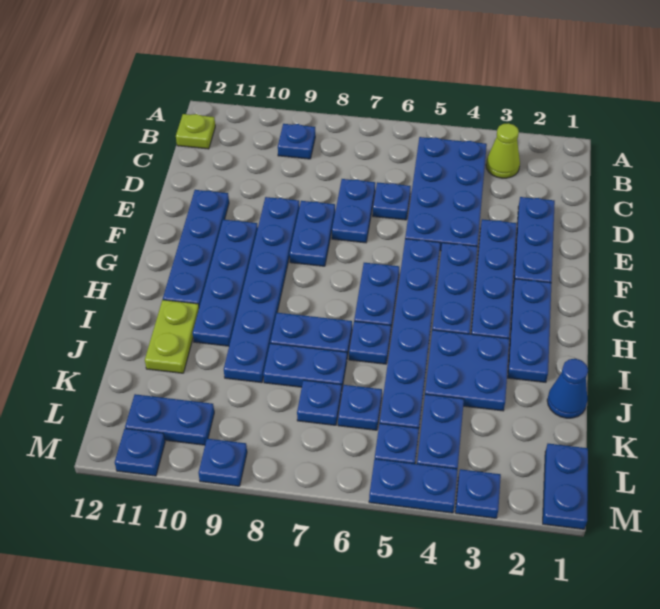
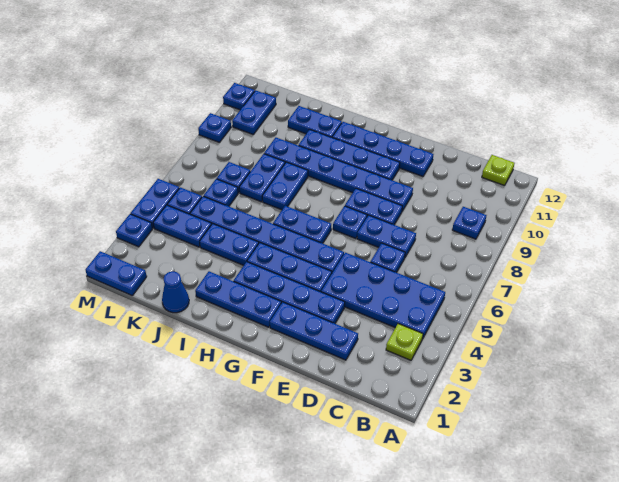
lime cone B3 level 1 -> lime plate B3 level 1
blue plate I3:J4 level 1 -> blue plate I4:J4 level 1
blue plate I6 level 1 -> blue plate F7 level 1
lime plate I11:J11 level 1 -> blue plate I11:J11 level 1

